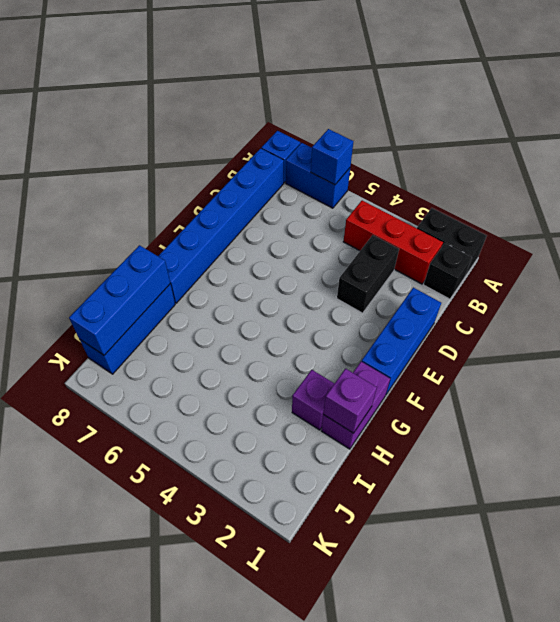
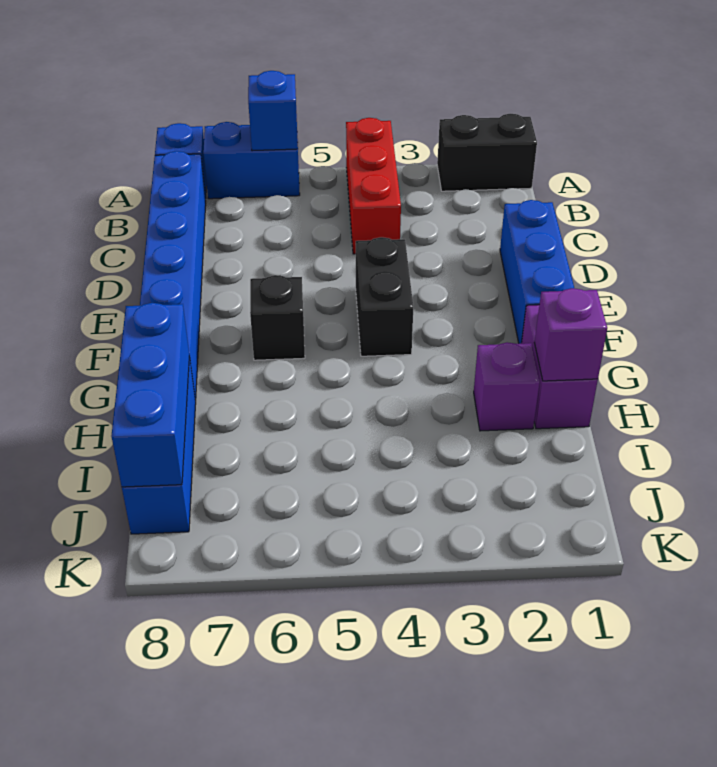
black brick B1 level 1 -> black brick F6 level 1
red brick B2:B4 level 1 -> red brick A4:C4 level 1
black brick C3:D3 level 1 -> black brick E4:F4 level 1

